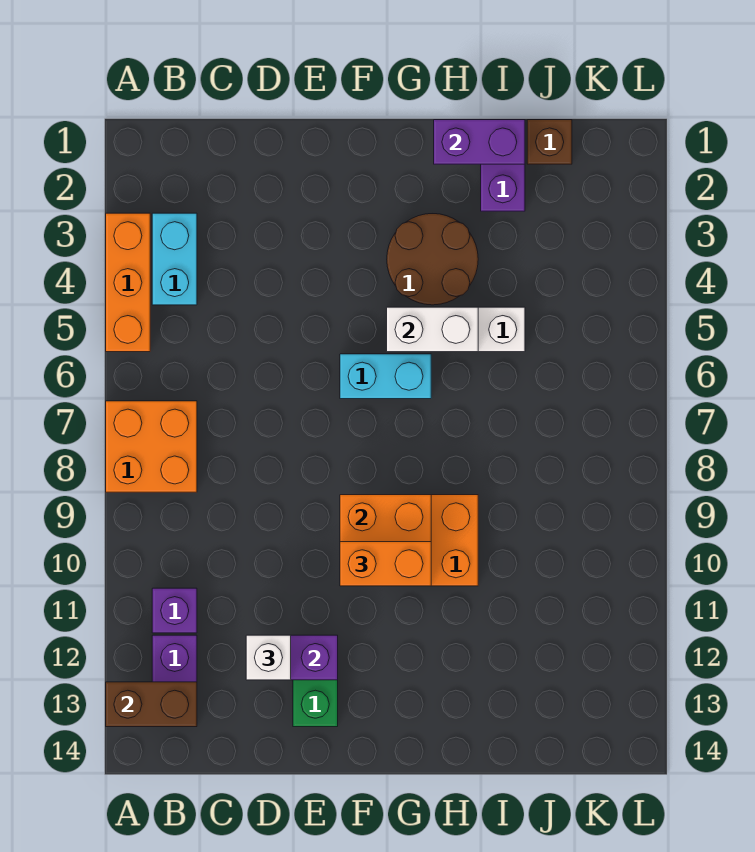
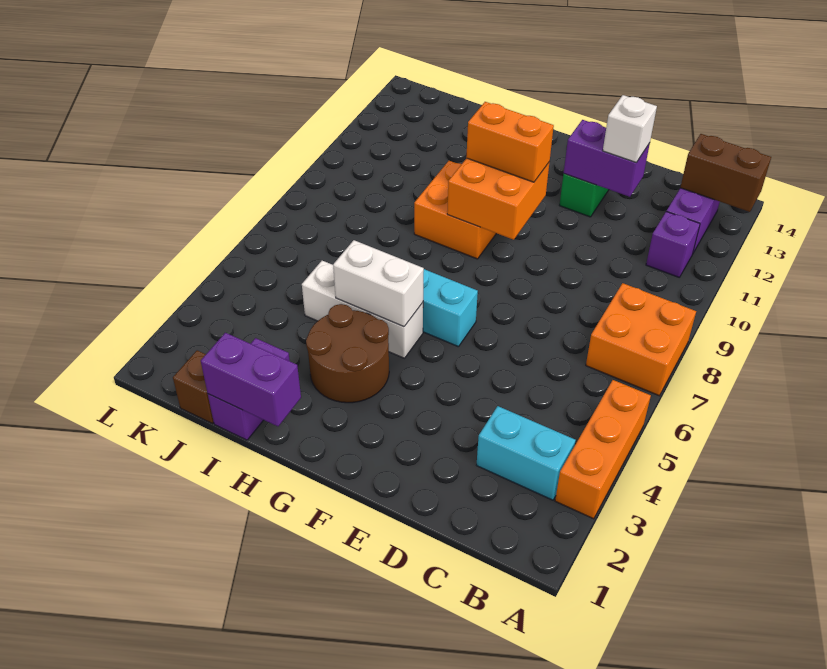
cyan brick B3:B4 level 1 -> cyan brick B3:C3 level 1

